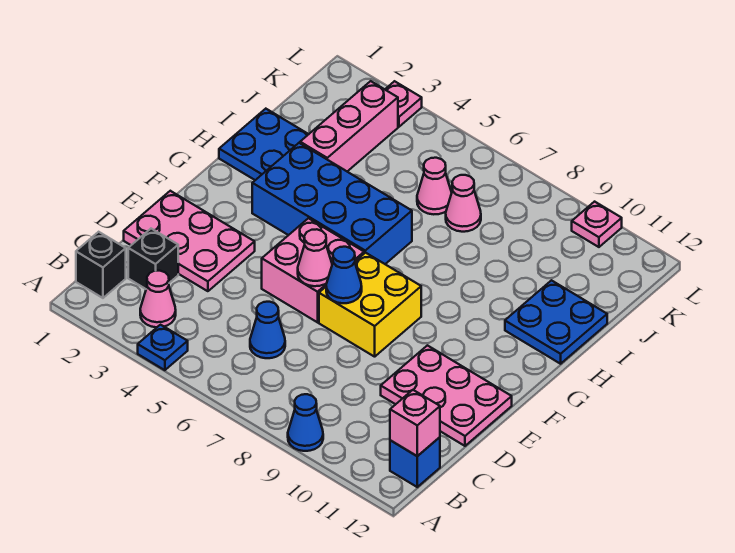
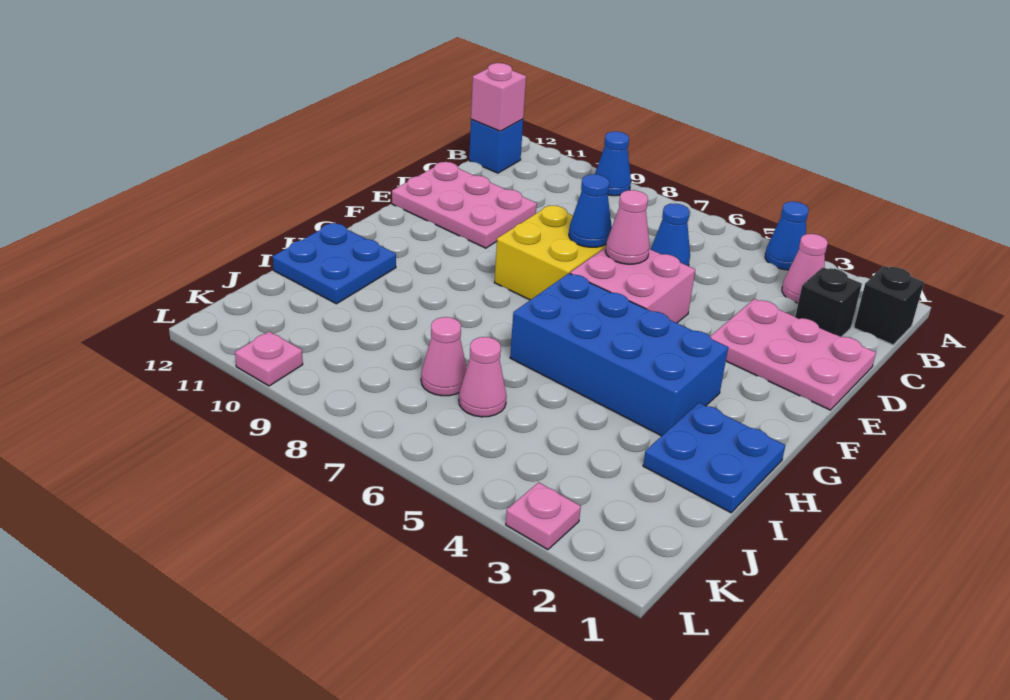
blue plate A4 level 1 -> blue cone A4 level 1
pink brick I3:K3 level 1 -> none

